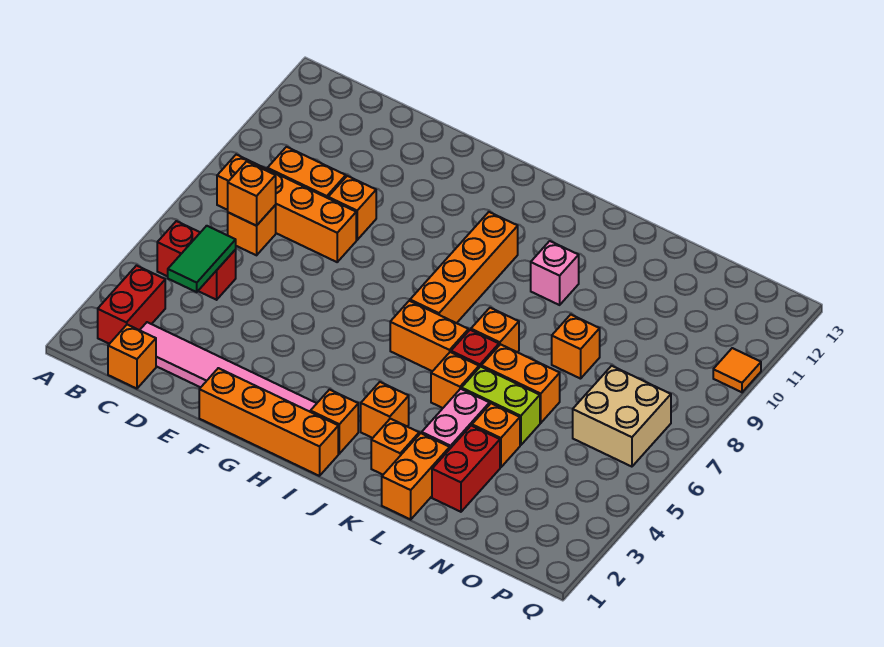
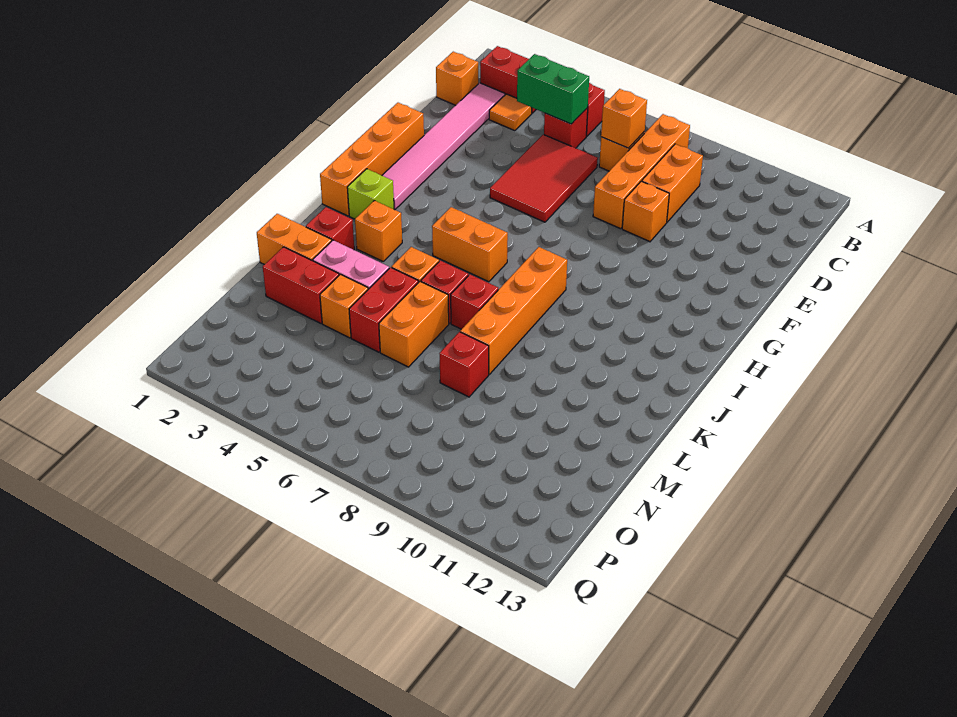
green tile C4:C5 level 2 -> green brick C4:C5 level 2
none -> red tile D5:F6 level 1
orange brick I2 level 1 -> lime brick I2 level 1
orange brick I6:J6 level 1 -> orange brick I5:I6 level 1
orange brick I7:I10 level 1 -> orange brick I8:L8 level 1
orange brick K2 level 1 -> red brick K2 level 1
orange brick K7 level 1 -> red brick K7 level 1
pink brick K10 level 1 -> none
lime brick L5:M5 level 1 -> red brick L5:M5 level 1
orange brick M8 level 1 -> red brick M8 level 1
tan brick O6:P7 level 1 -> none
orange tile Q10 level 1 -> orange tile C3 level 1

